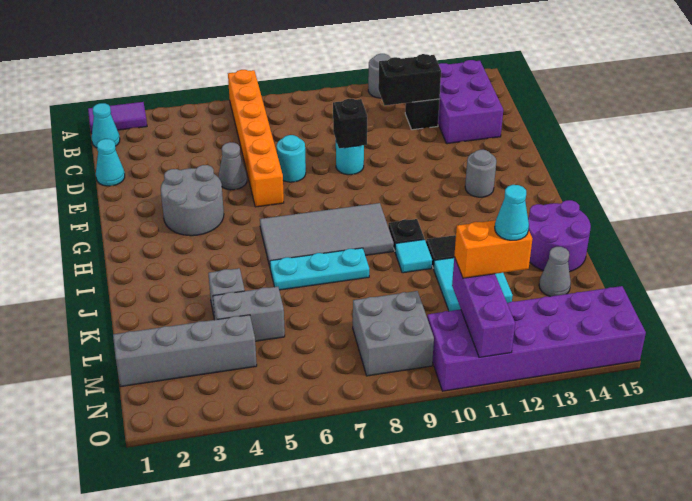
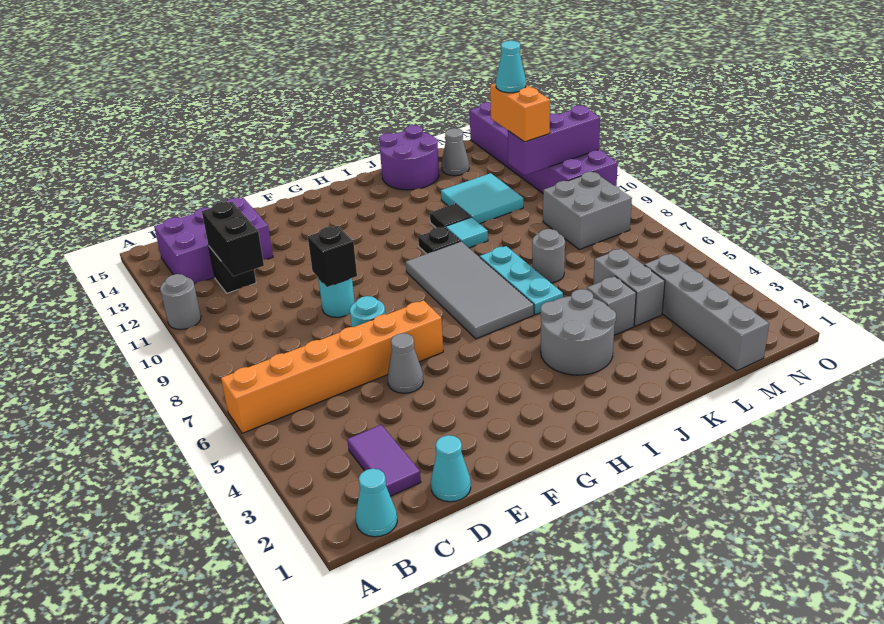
purple tile A1:A2 level 1 -> purple tile C2:C3 level 1
grey round brick F3:G4 level 1 -> grey round brick I3:J4 level 1
grey round brick G13 level 1 -> grey round brick K7 level 1

